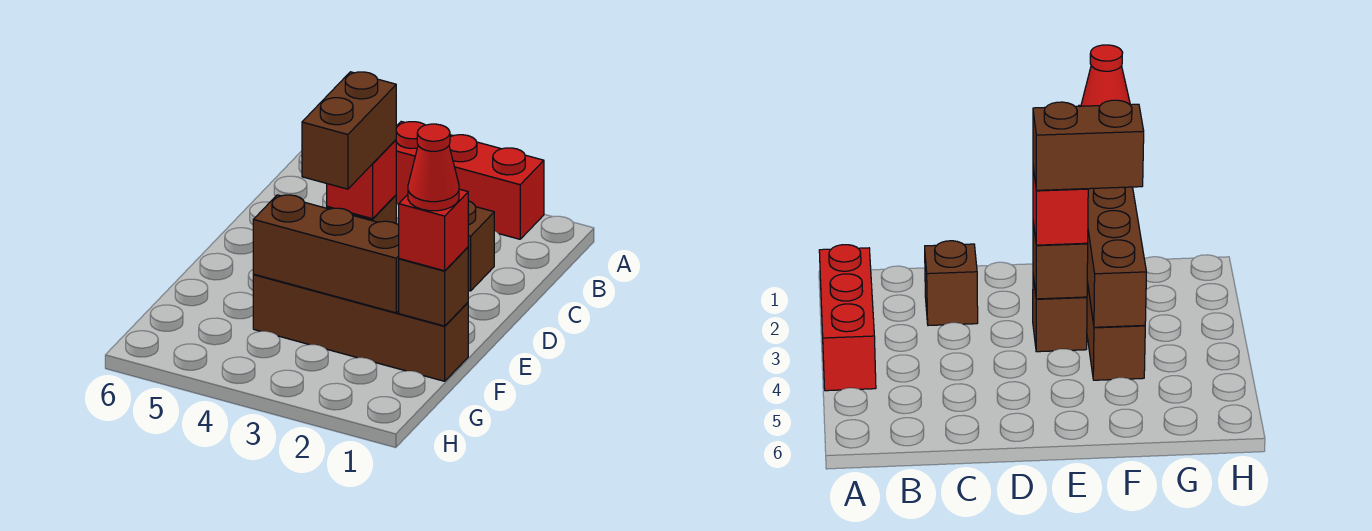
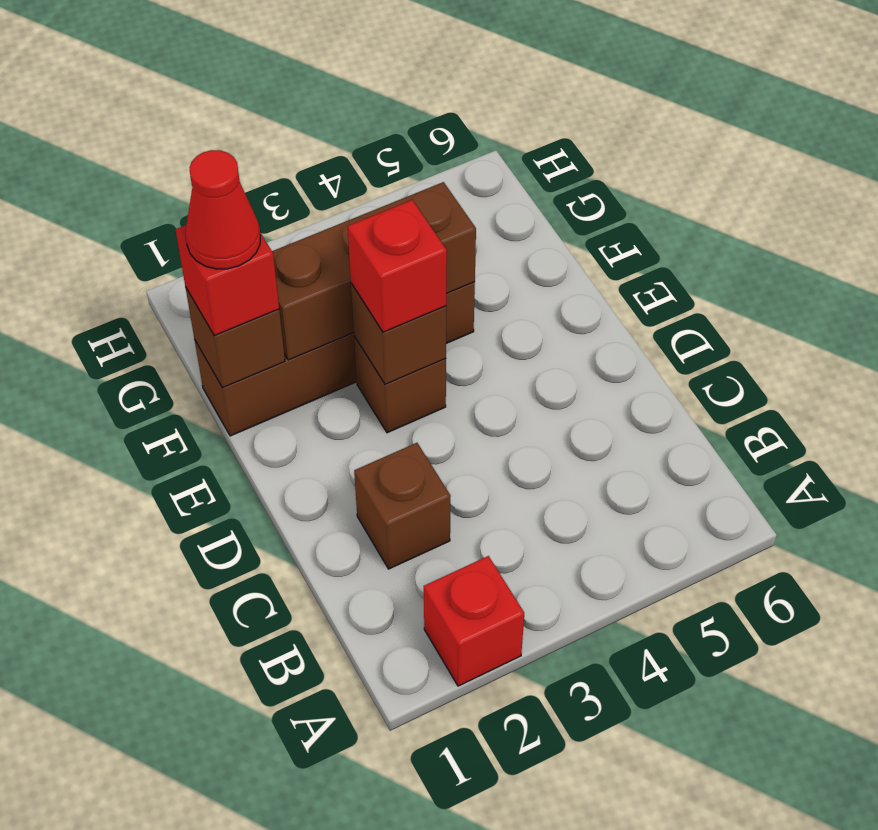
red brick A2:A4 level 1 -> red brick A2 level 1
brown brick E3:F3 level 4 -> none

